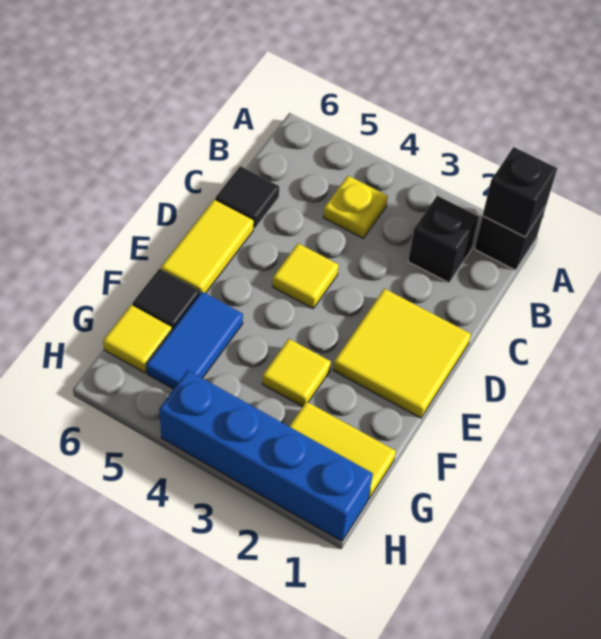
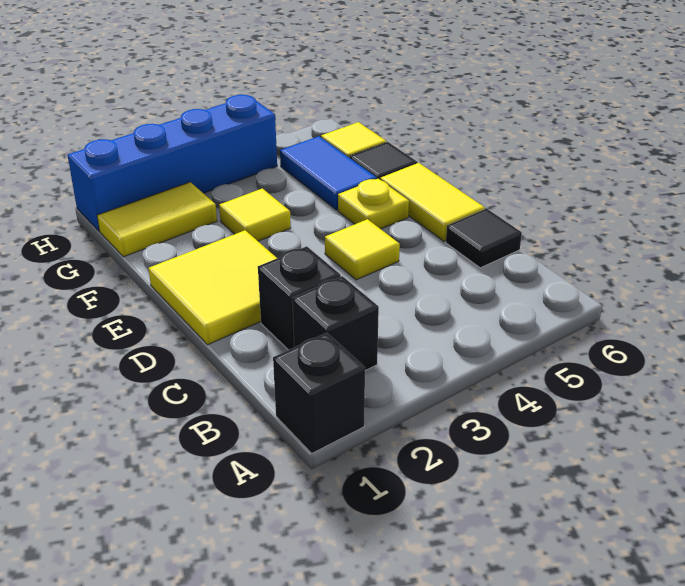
black brick A1 level 2 -> black brick C2 level 1
yellow plate B4 level 1 -> yellow plate E5 level 1

